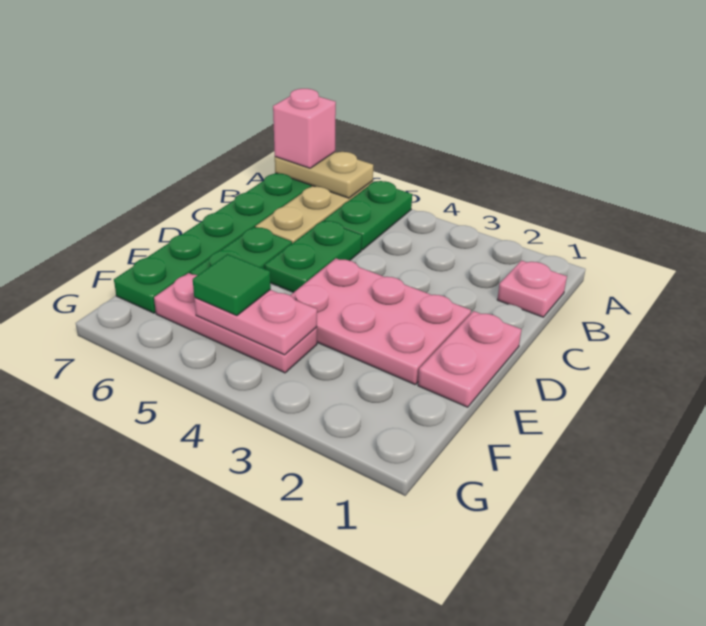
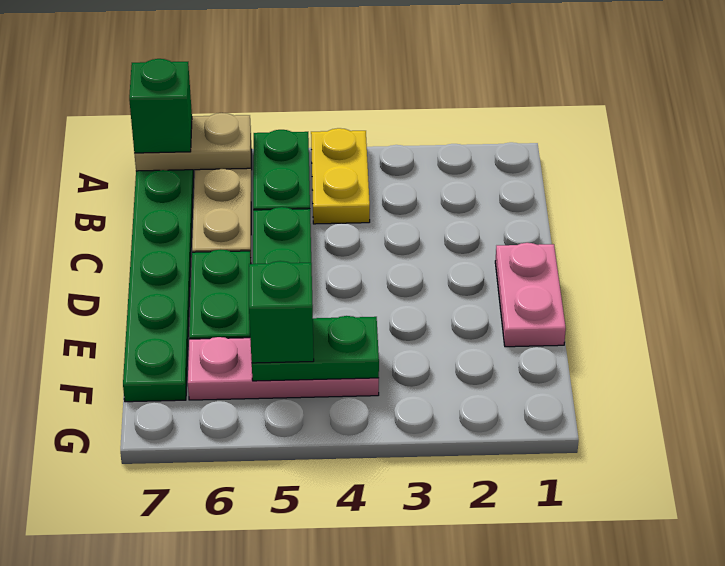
none -> yellow plate A4:B4 level 1
pink brick A7 level 3 -> green brick A7 level 3
pink plate B1 level 1 -> none
pink plate D2:E4 level 1 -> none
pink plate F4:F5 level 2 -> green plate F4:F5 level 2
green tile F5 level 3 -> green brick F5 level 3

